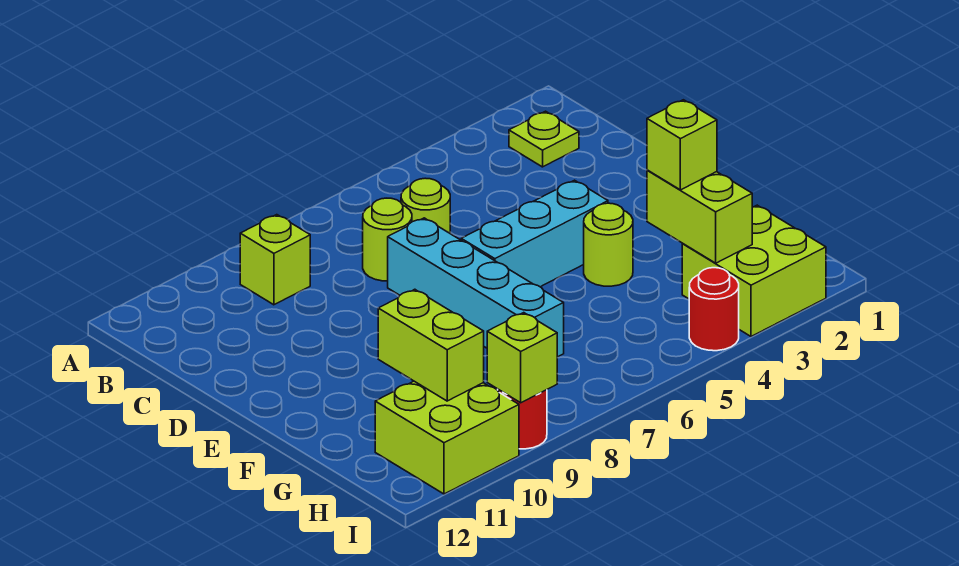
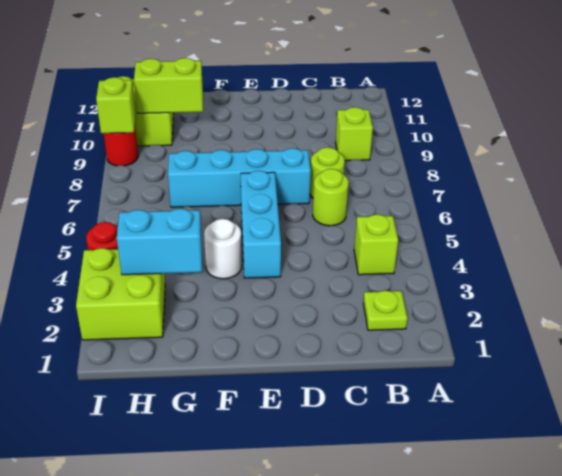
lime round brick F4 level 1 -> white round brick F4 level 1
lime brick G3:H3 level 2 -> cyan brick G3:H3 level 2
lime brick G3 level 3 -> lime brick B4 level 1

